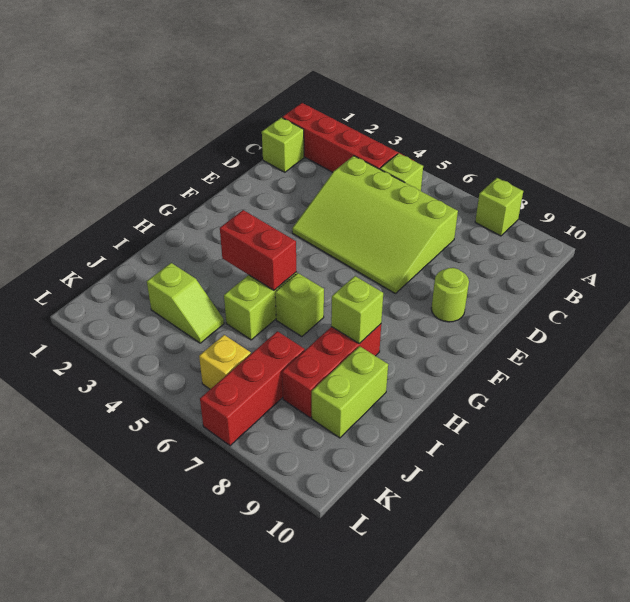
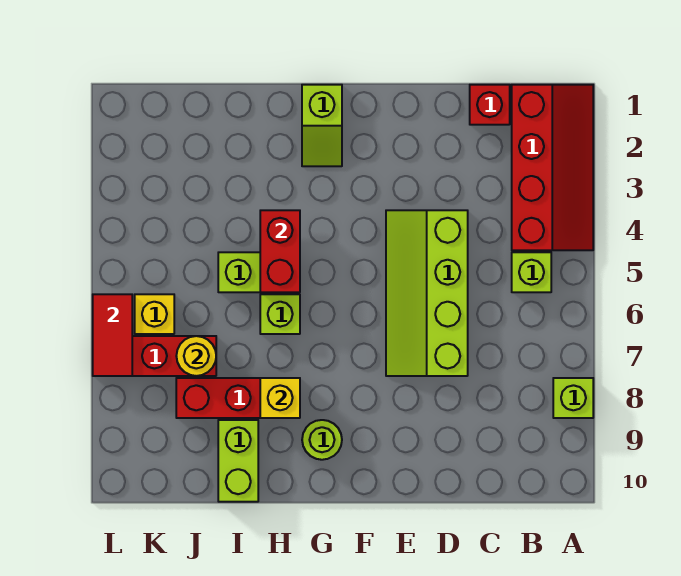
lime brick C1 level 1 -> red brick C1 level 1
lime slope C4:E7 level 1 top C -> lime slope D4:E7 level 1 top D
lime round brick E9 level 1 -> lime round brick G9 level 1
lime brick H8 level 2 -> yellow brick H8 level 2
lime brick I9:J9 level 1 -> lime brick I9:I10 level 1
lime slope J3:J4 level 1 top 3 -> lime slope G1:G2 level 1 top 1
none -> yellow round brick J7 level 2
none -> red tile L6:L7 level 2

